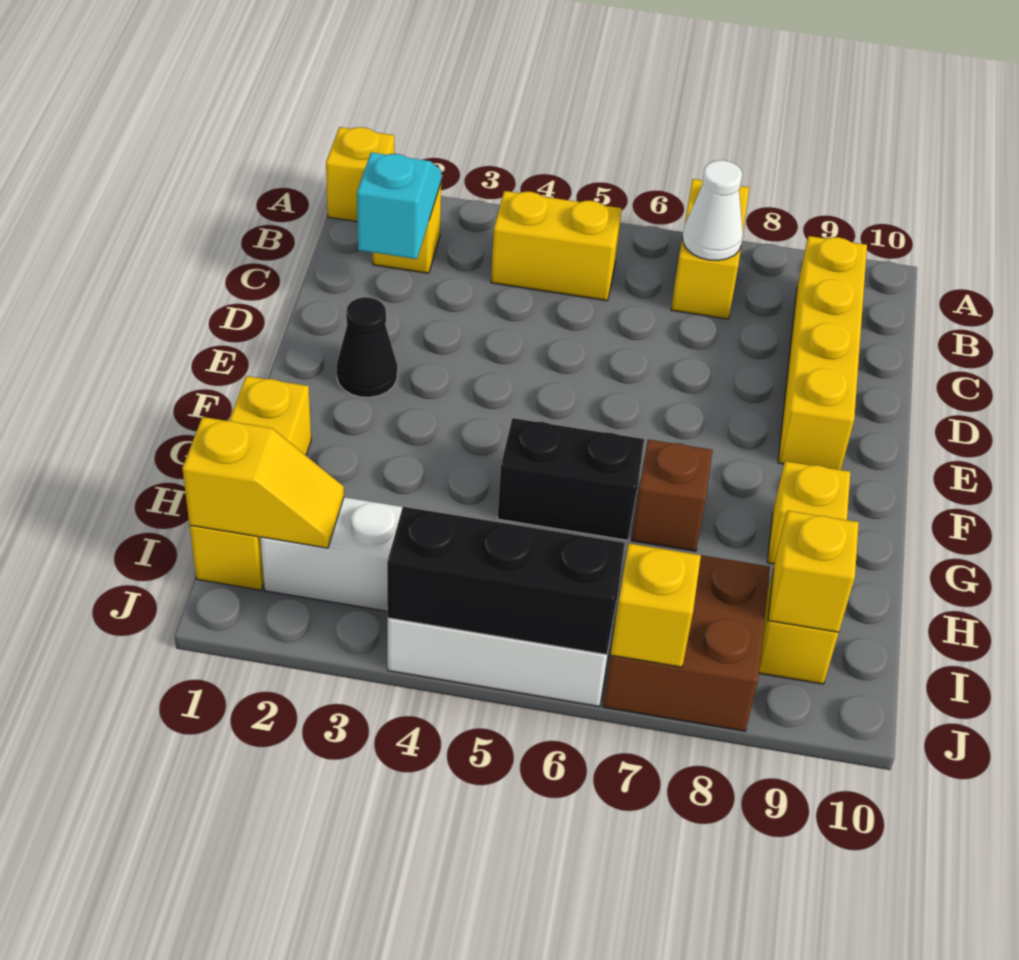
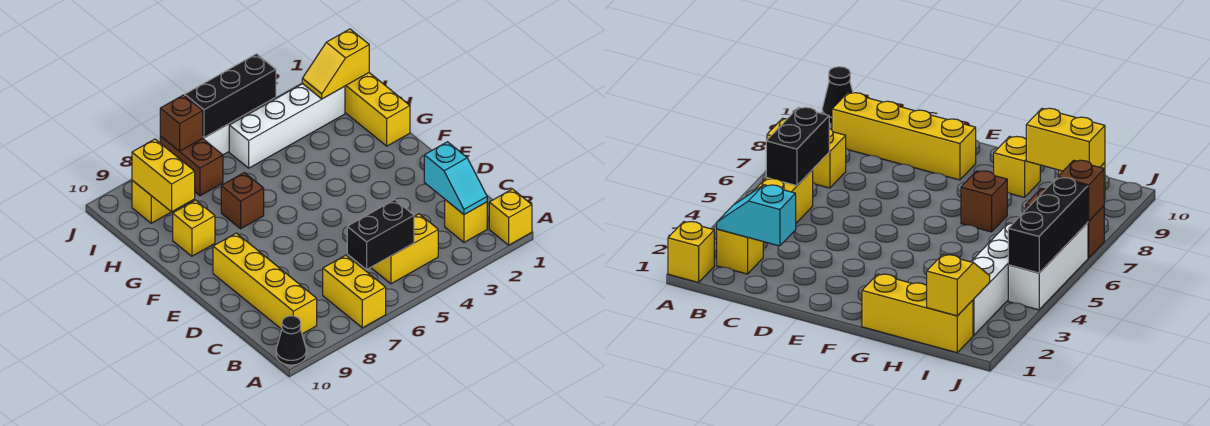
white cone B7 level 2 -> none
black cone E2 level 1 -> black cone A10 level 1
black brick G5:G6 level 1 -> black brick B5:B6 level 2
brown brick I7:J8 level 1 -> brown brick I7:J7 level 1
yellow brick I9 level 2 -> yellow brick H9:I9 level 2
yellow brick J7 level 2 -> brown brick J7 level 2

